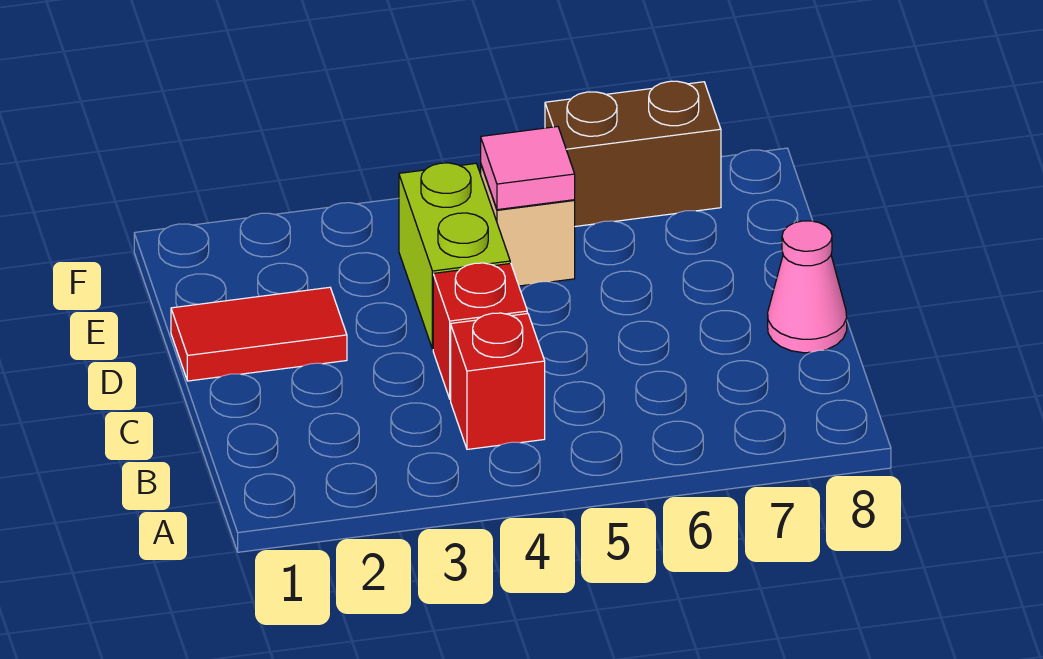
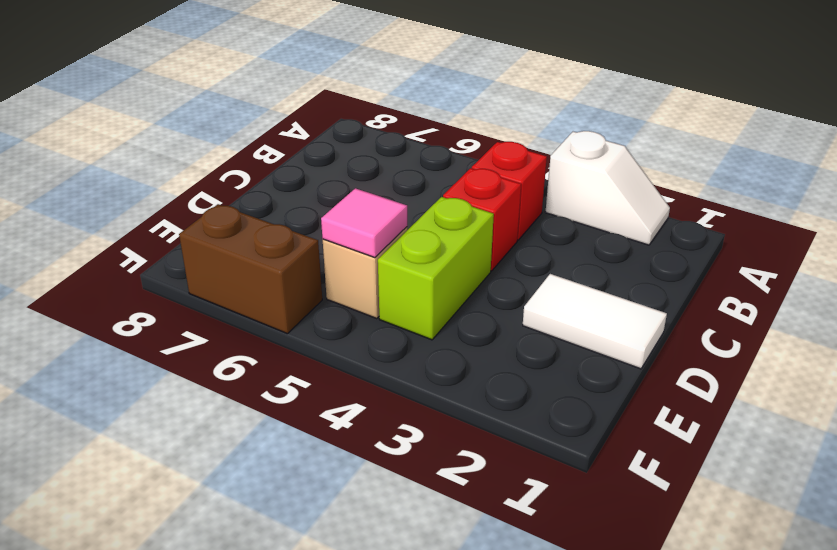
none -> white slope A2:A3 level 1 top 3
pink cone C8 level 1 -> none
red tile D1:D2 level 1 -> white tile D1:D2 level 1

